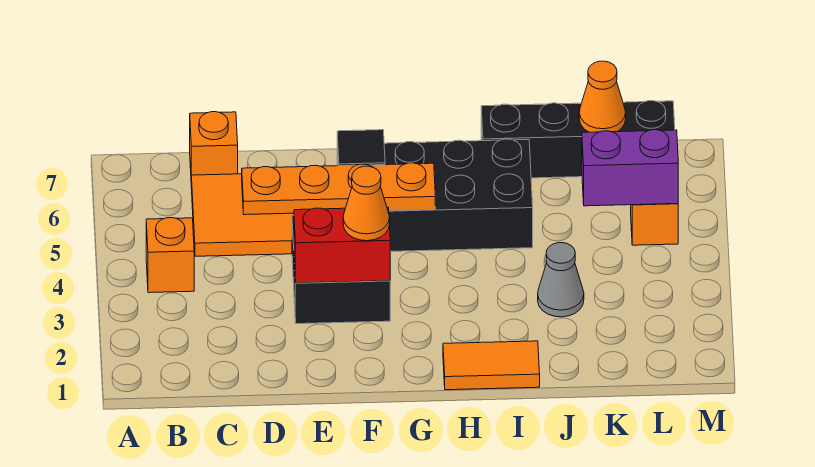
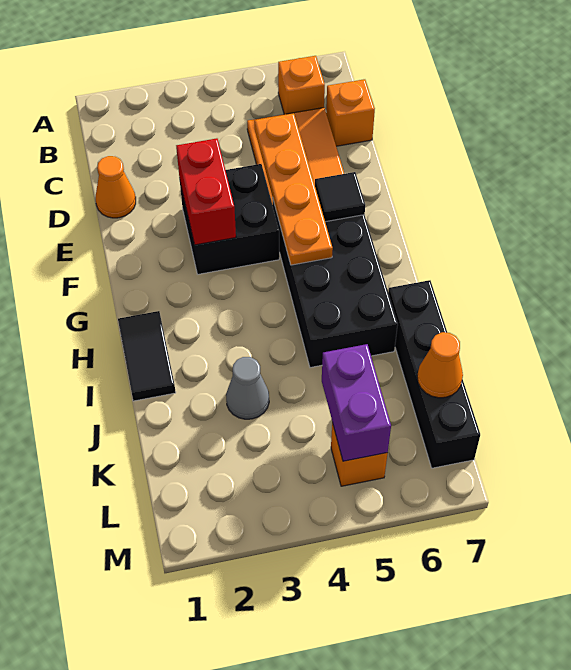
orange brick B4 level 1 -> orange brick B6 level 1
orange cone F3 level 3 -> orange cone D1 level 1
orange tile H1:I1 level 1 -> black tile H1:I1 level 1

